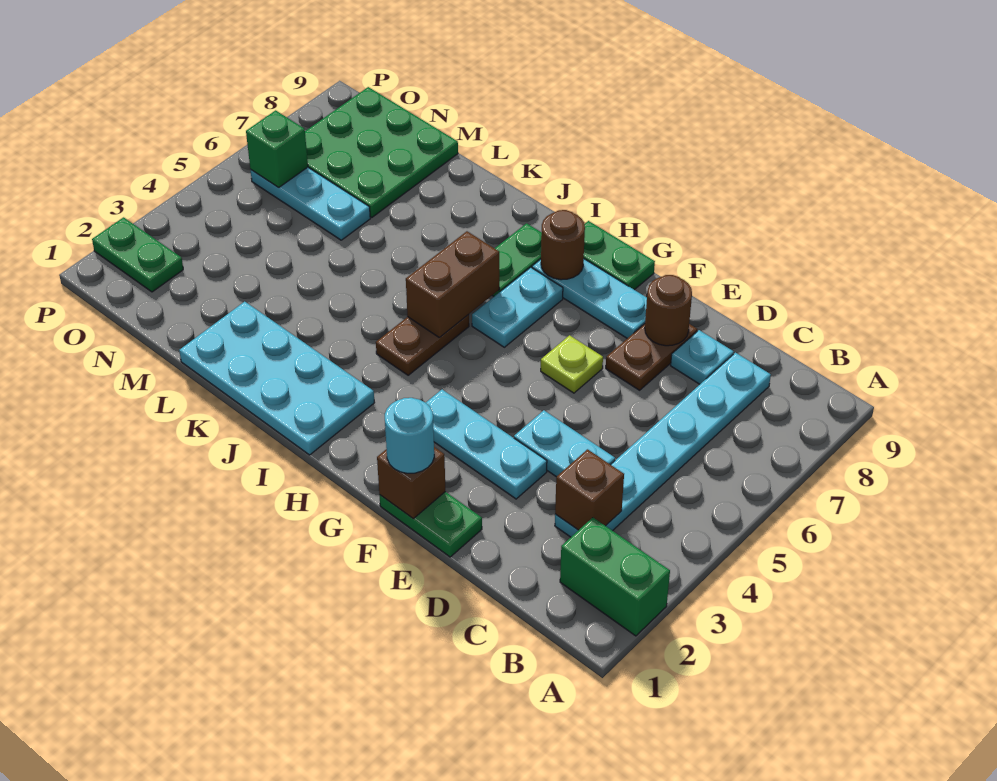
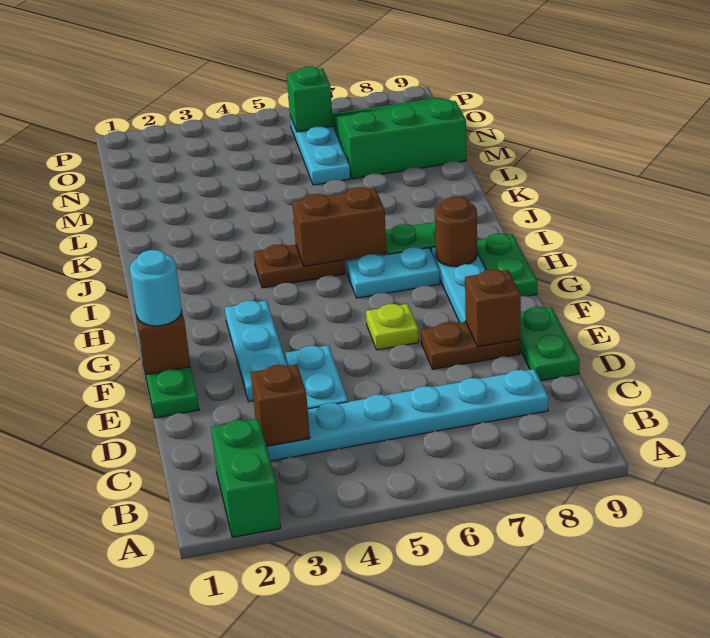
cyan plate D8 level 1 -> none
brown round brick E8 level 2 -> brown brick E8 level 2
cyan plate I1:L2 level 1 -> none
green plate M7:O9 level 1 -> green slope M7:O9 level 1 top M
green plate O2:P2 level 1 -> green plate D9:E9 level 1

